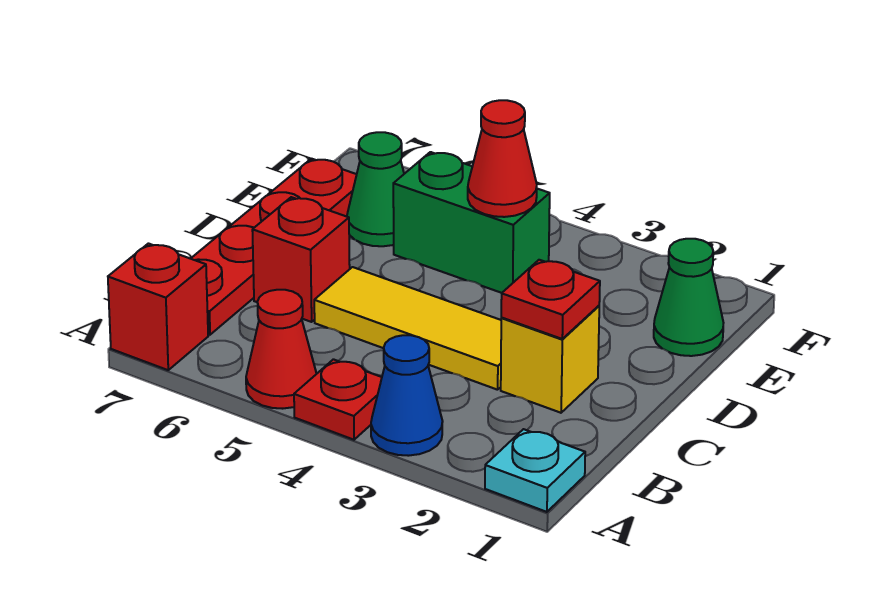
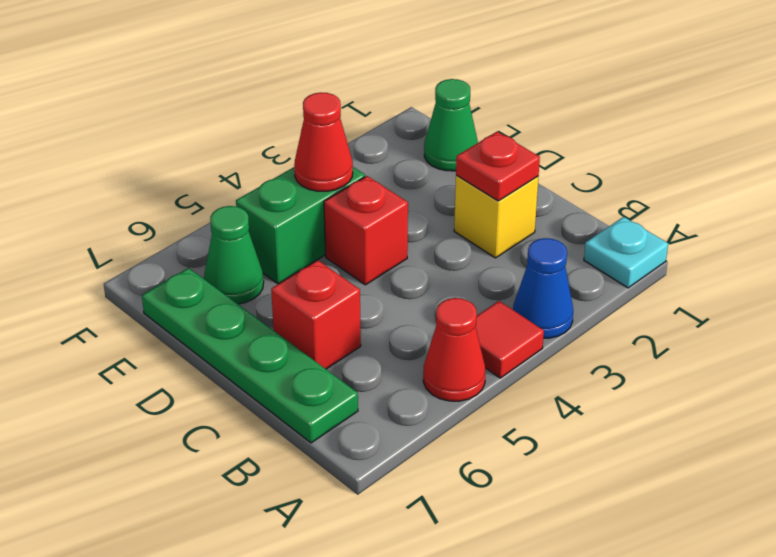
red plate A4 level 1 -> red tile A4 level 1
red brick A7 level 1 -> red brick D4 level 1
red plate B7:E7 level 1 -> green plate B7:E7 level 1
yellow tile C3:C5 level 1 -> none

